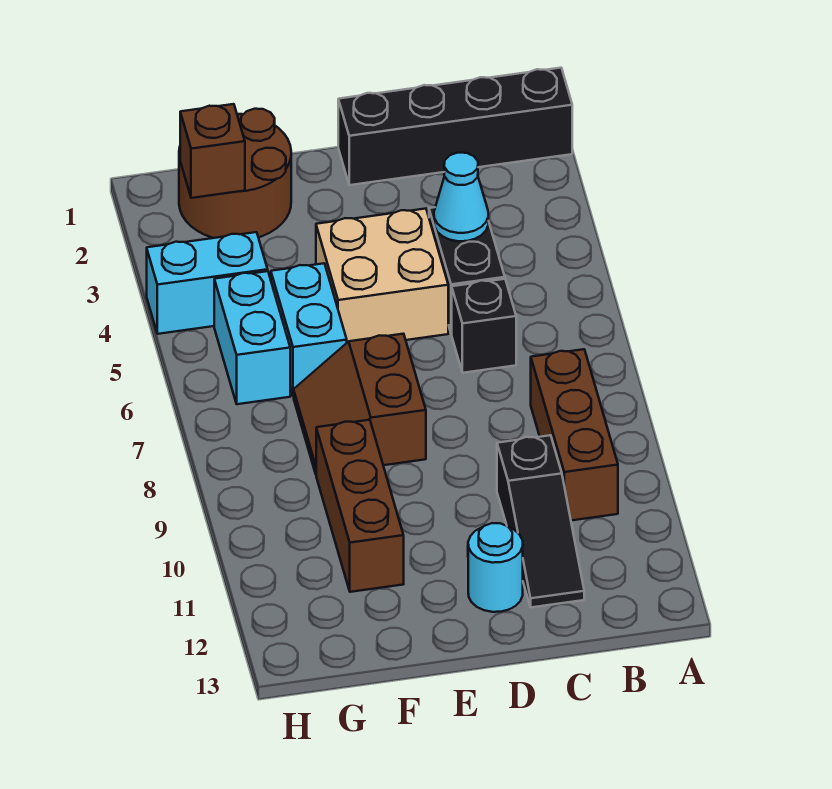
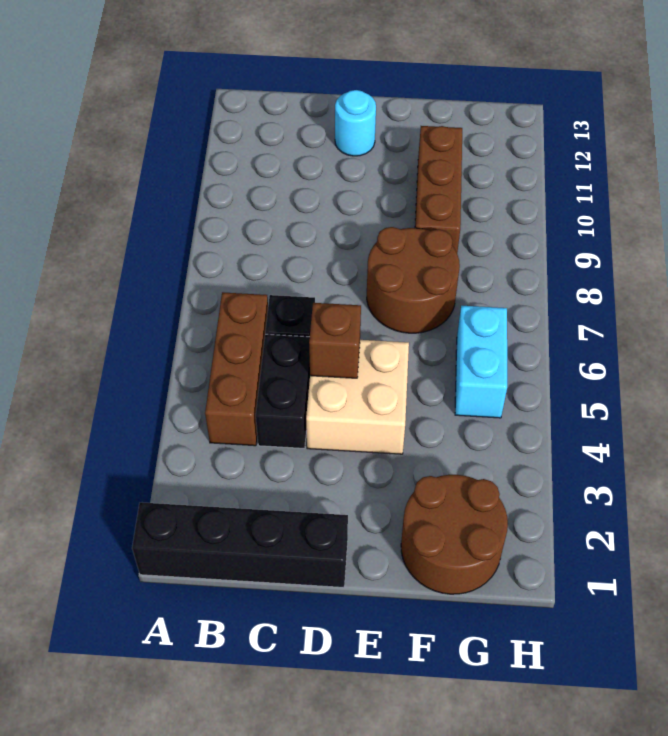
brown brick B8:B10 level 1 -> brown brick B4:B6 level 1
cyan cone C4 level 2 -> none
black slope C10:C12 level 1 top 10 -> none
brown slope E7:F8 level 1 top E -> brown round brick E7:F8 level 1
cyan brick F5:F6 level 1 -> none
brown brick G2 level 2 -> brown brick D5 level 2
cyan brick G4:H4 level 1 -> none

